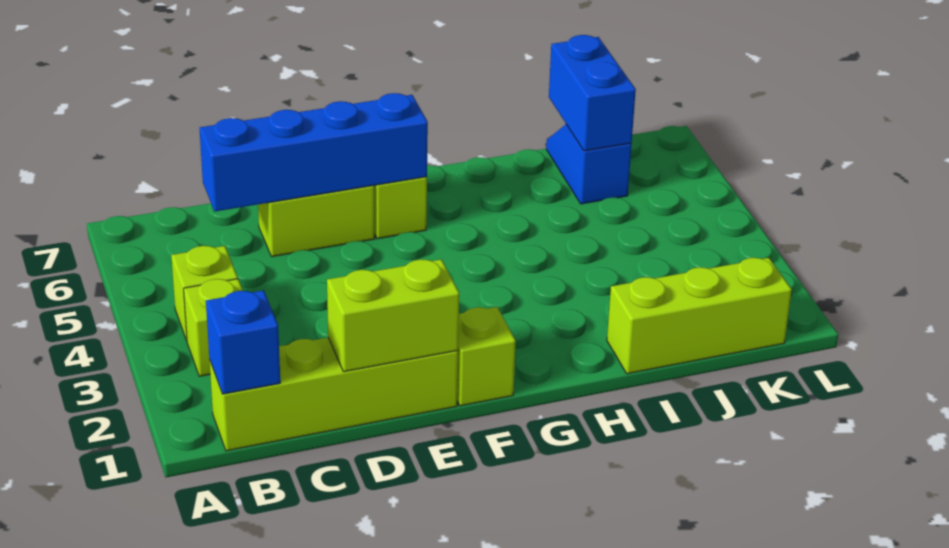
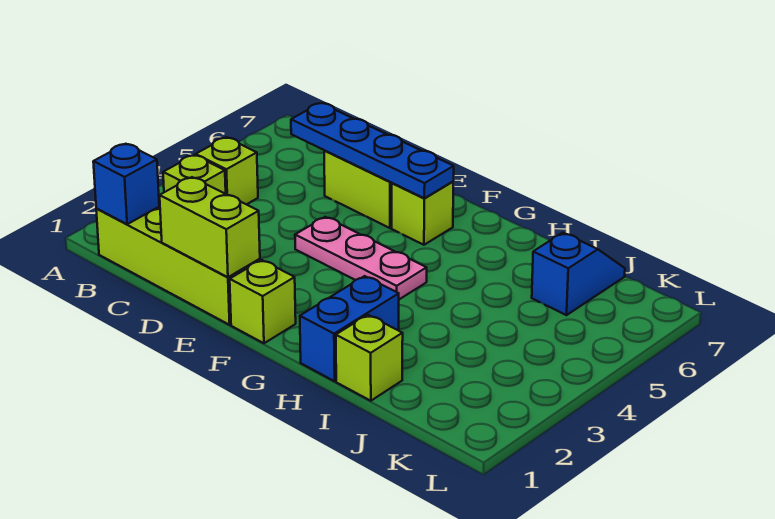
blue brick C6:F6 level 2 -> blue plate C6:F6 level 2
none -> pink plate E4:G4 level 1
lime brick I1:K1 level 1 -> lime brick I1 level 1
blue brick J6:J7 level 2 -> blue brick H1:H2 level 1

